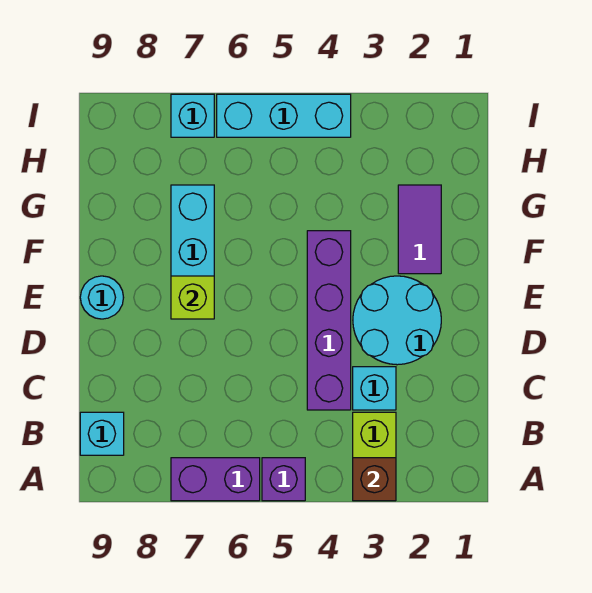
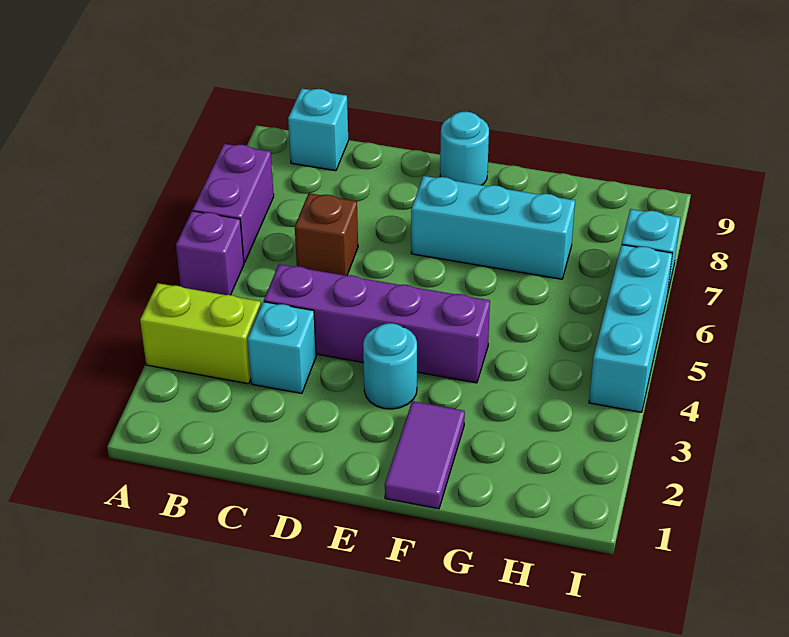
brown brick A3 level 2 -> brown brick C6 level 1
cyan round brick D2:E3 level 1 -> cyan round brick E3 level 1
lime brick E7 level 2 -> none
purple tile F2:G2 level 1 -> purple tile F1:F2 level 1

